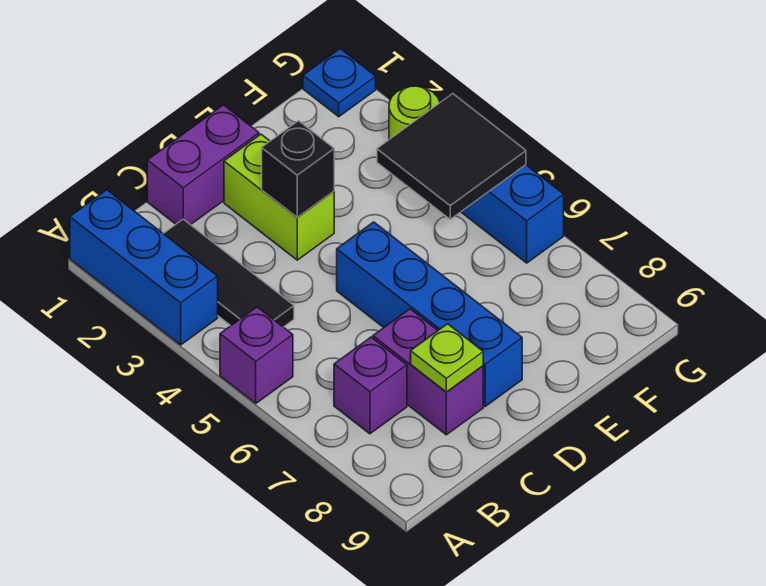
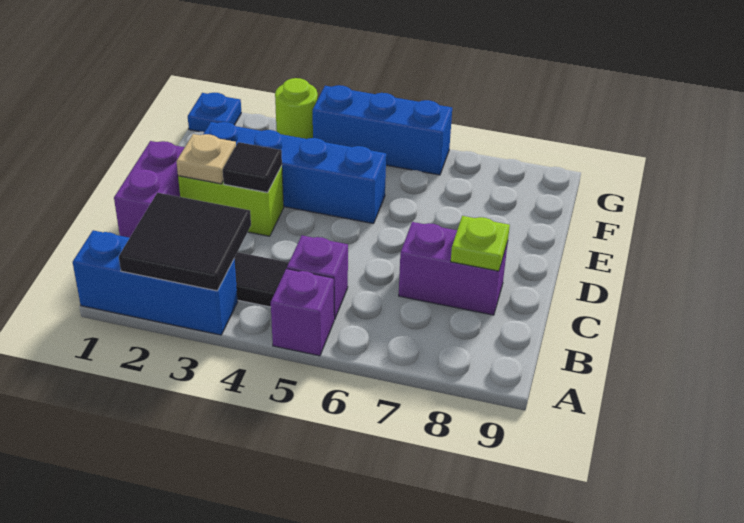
purple brick B7 level 1 -> purple brick B5 level 1
none -> tan plate D2 level 2
black brick D3 level 2 -> black tile D3 level 2
blue brick D5:D8 level 1 -> blue brick E2:E5 level 1
black tile F4:G5 level 2 -> black tile A2:B3 level 2

